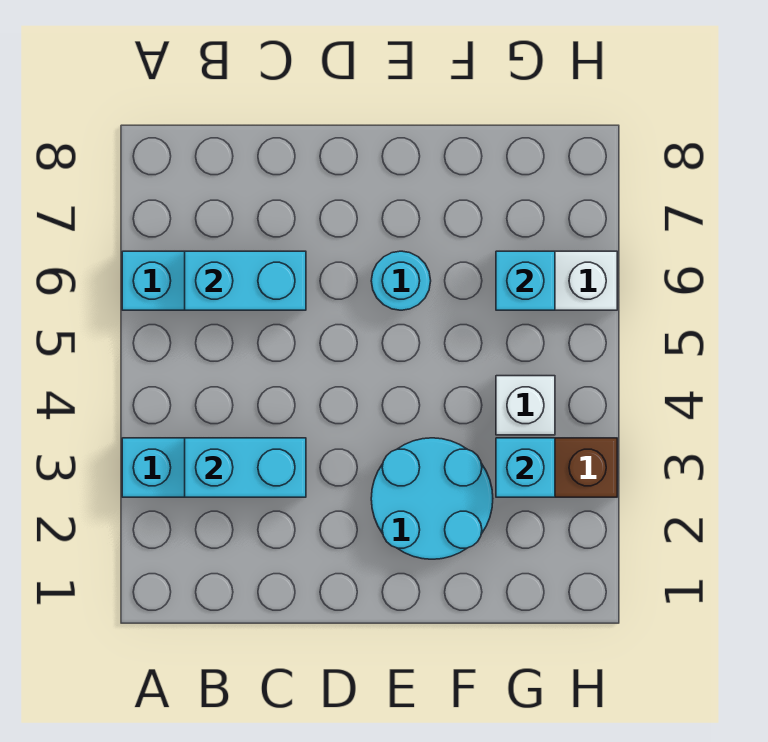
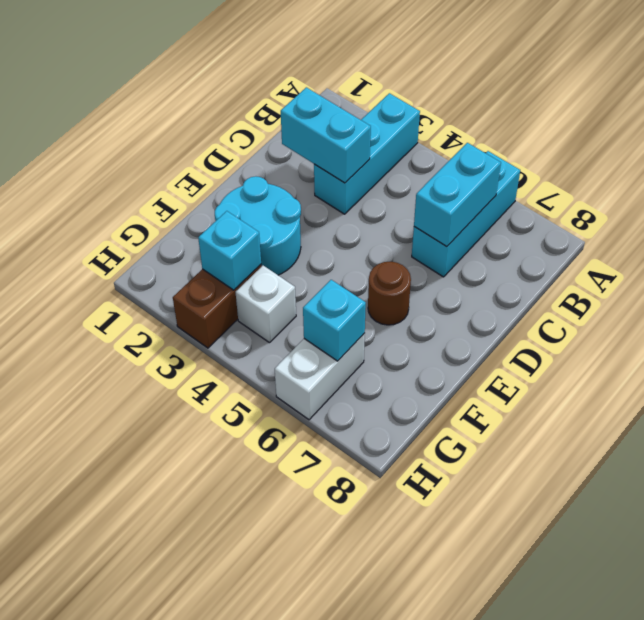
cyan brick B3:C3 level 2 -> cyan brick C2:C3 level 2
cyan round brick E6 level 1 -> brown round brick E6 level 1

